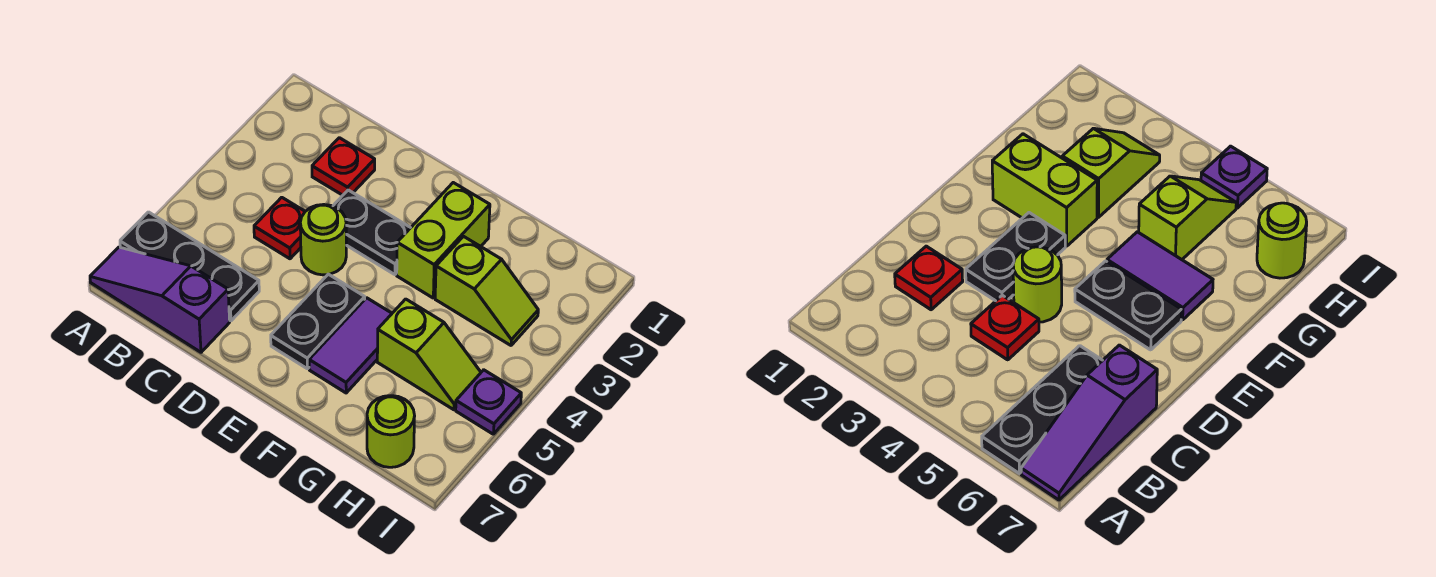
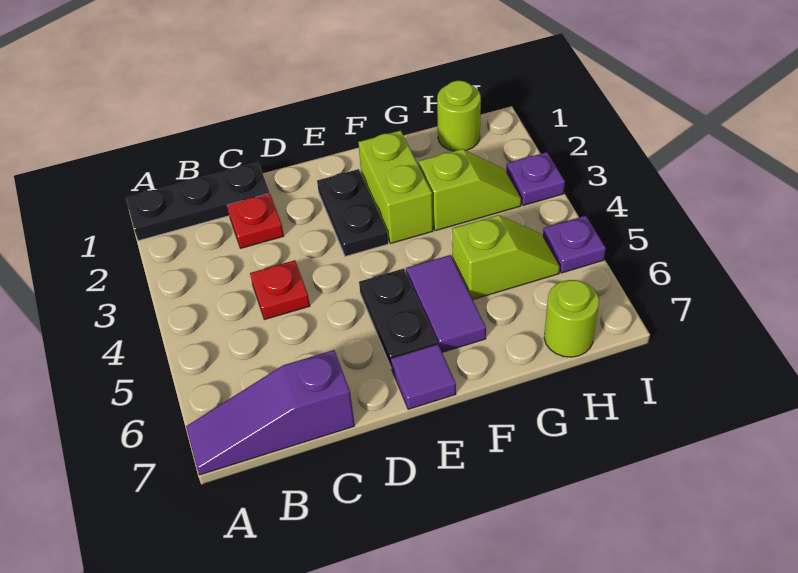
black plate A6:C6 level 1 -> black plate A1:C1 level 1
black plate D3:E3 level 1 -> black plate E2:E3 level 1
lime round brick D4 level 1 -> lime round brick H1 level 1
none -> purple tile E7 level 1
none -> purple plate I3 level 1

